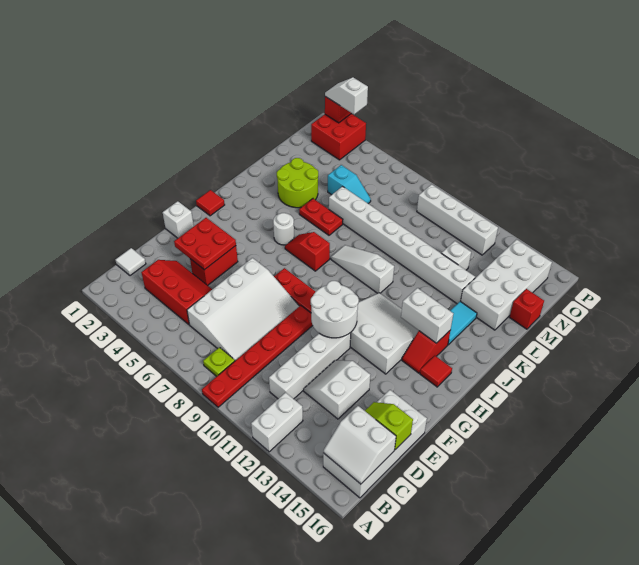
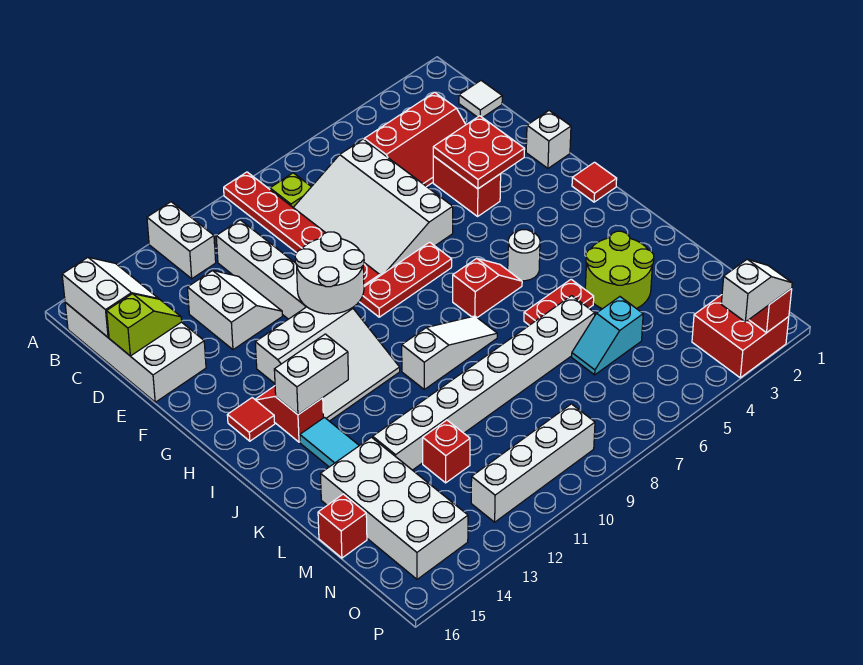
white slope B15:C16 level 2 top C -> white slope B15:C16 level 2 top 16
white brick M12 level 1 -> red brick M12 level 1

